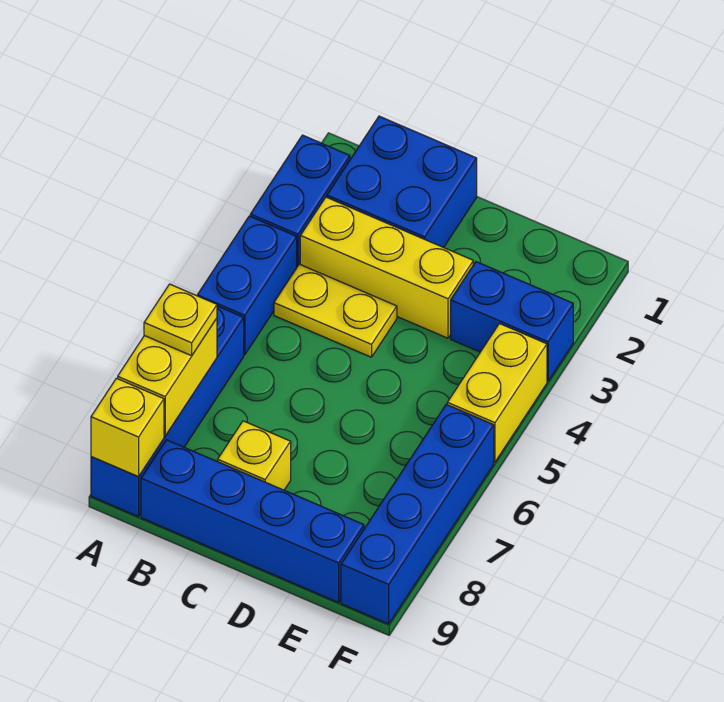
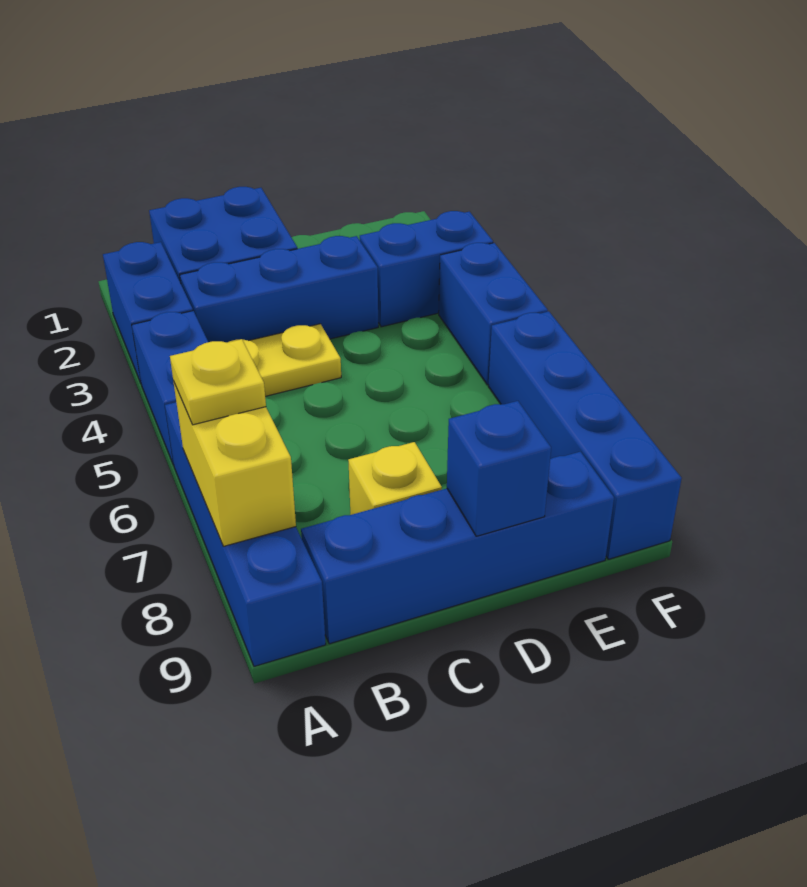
yellow brick A9 level 2 -> none
yellow brick B3:D3 level 1 -> blue brick B3:D3 level 1
none -> blue brick D9 level 2
yellow brick F4:F5 level 1 -> blue brick F4:F5 level 1

